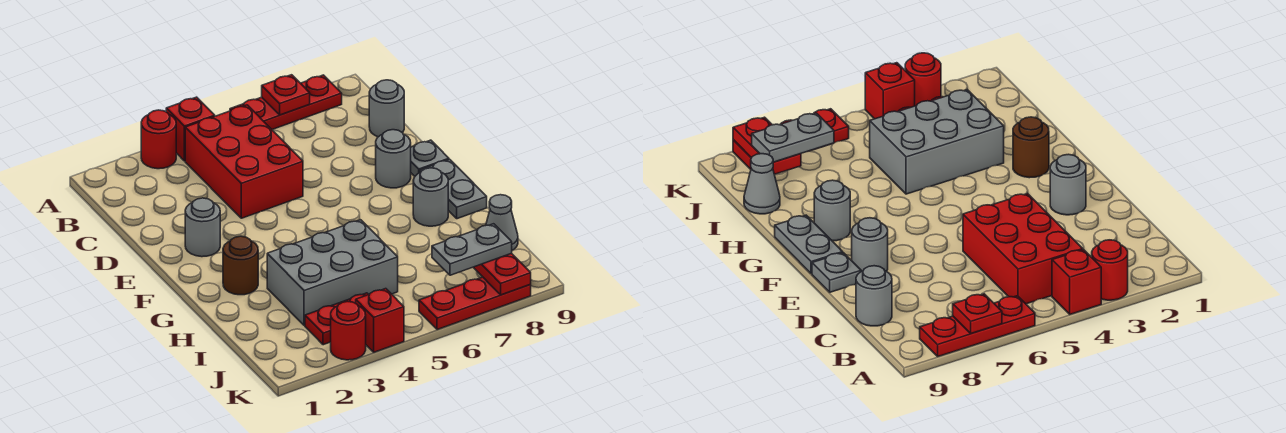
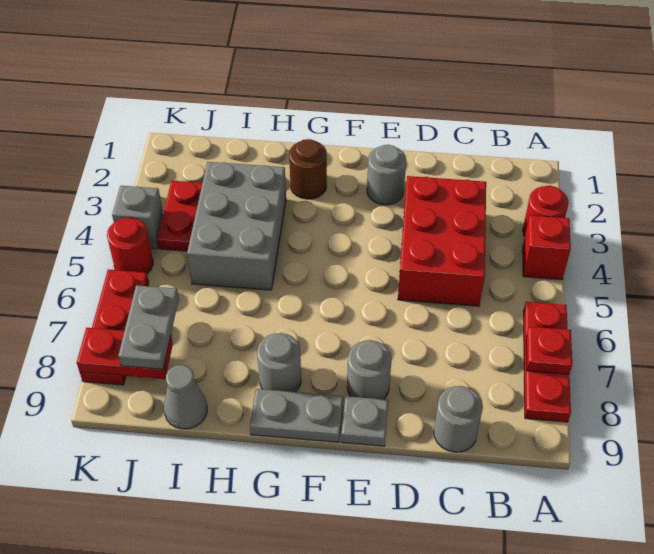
red brick B4:D5 level 1 -> red brick C3:D5 level 1
red round brick K3 level 1 -> red round brick K5 level 1
red brick K4 level 1 -> grey brick K4 level 1

